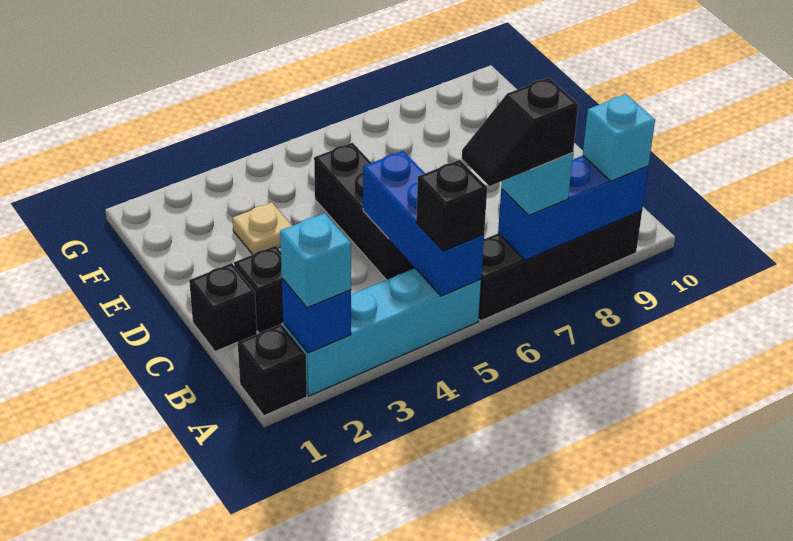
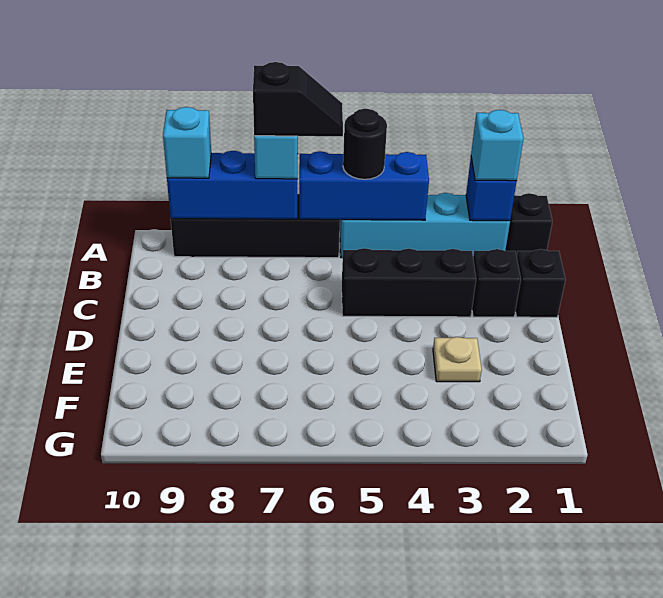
blue brick A5:C5 level 2 -> blue brick A4:A6 level 2
black brick A5 level 3 -> black round brick A5 level 3
black brick C5:E5 level 1 -> black brick C3:C5 level 1

